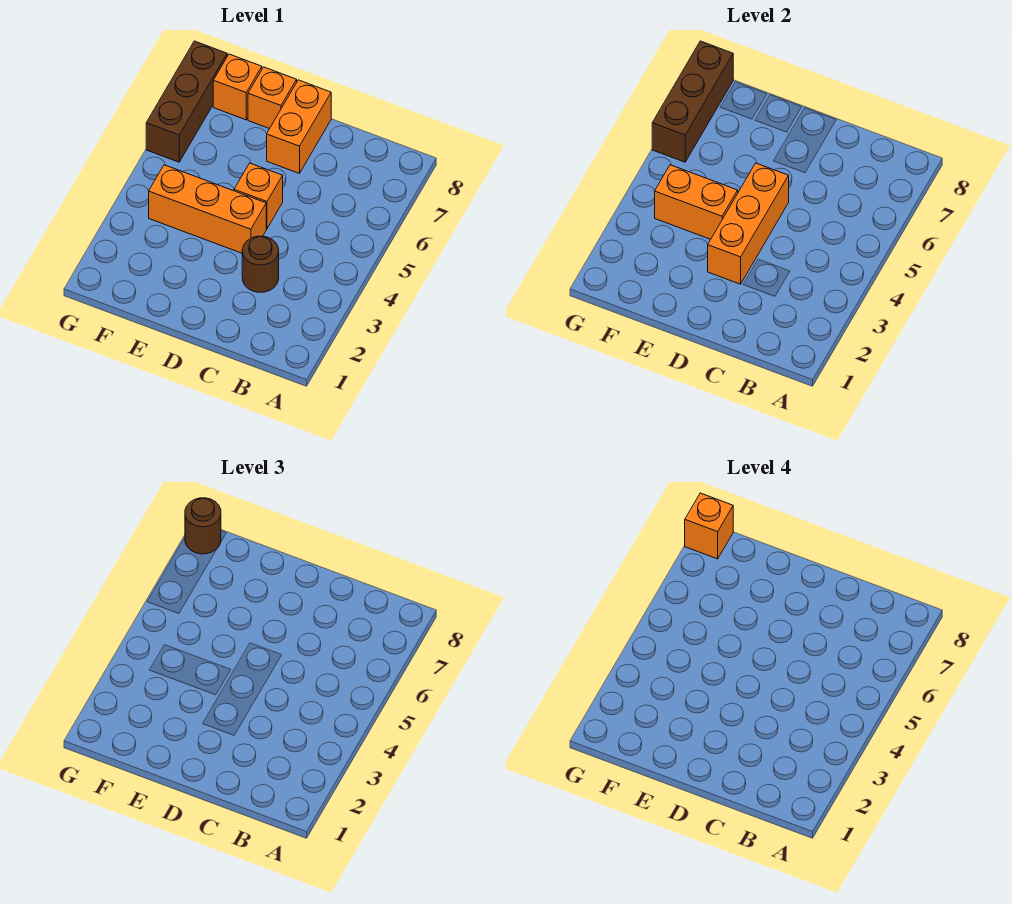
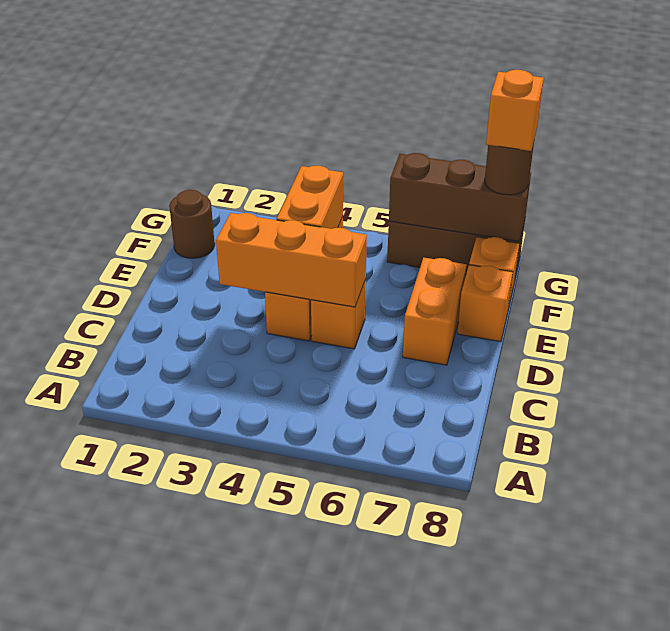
brown round brick C3 level 1 -> brown round brick F1 level 1
orange brick D7:D8 level 1 -> orange brick D7:E7 level 1

